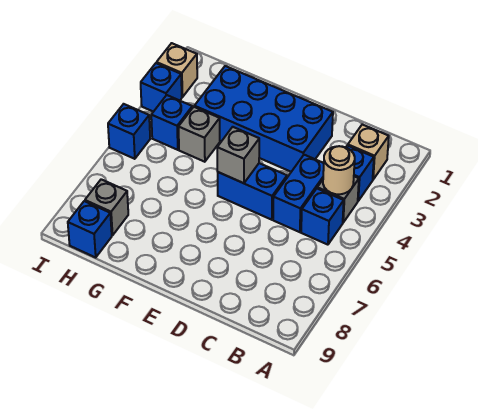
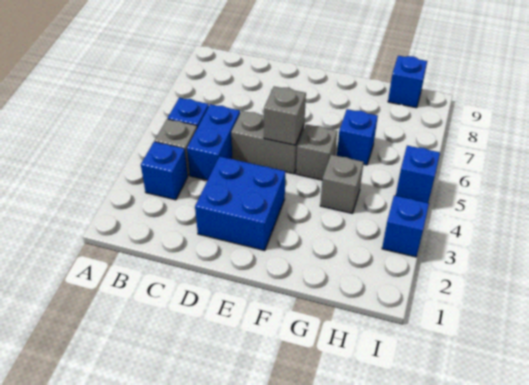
tan brick B2 level 1 -> none
tan round brick B4 level 2 -> none
blue brick D2:G3 level 1 -> blue brick D2:E3 level 1
blue brick D5:E5 level 1 -> grey brick D5:E5 level 1
blue brick H4 level 1 -> blue brick G6 level 1
grey brick H8 level 1 -> grey brick F5 level 1
tan brick I2 level 1 -> none

